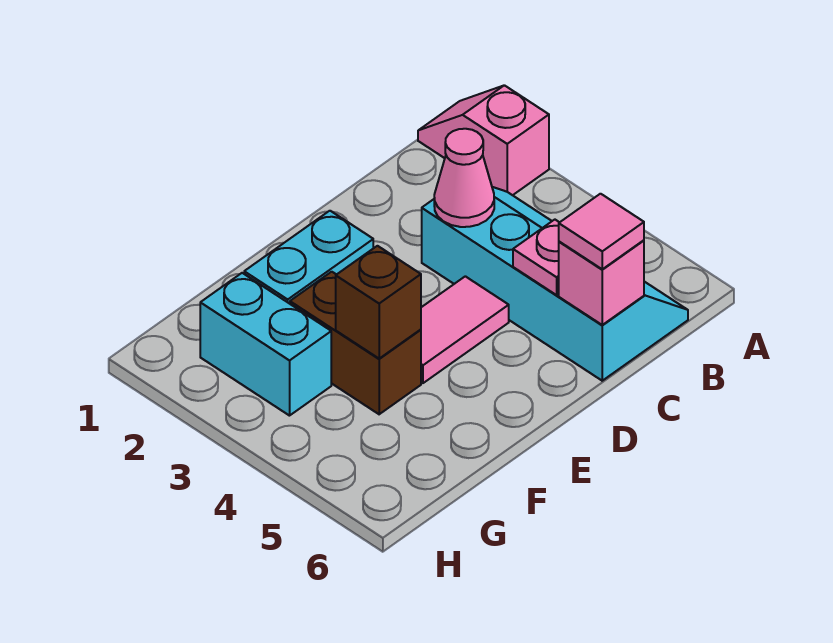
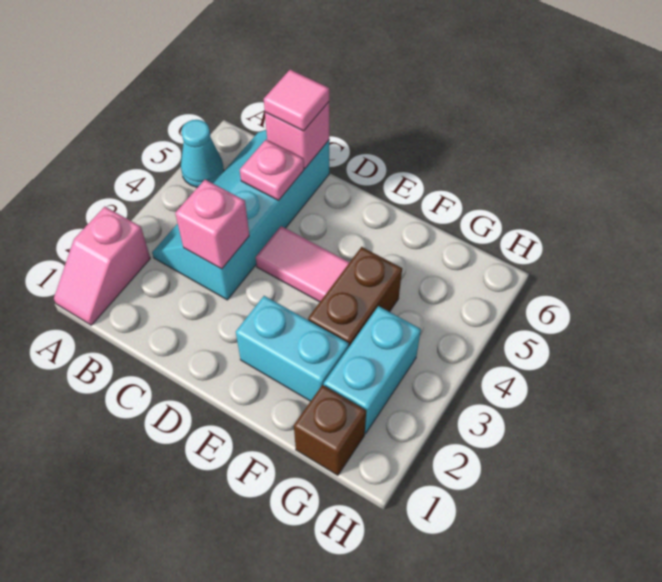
none -> cyan cone A5 level 1
pink cone C3 level 2 -> pink brick C3 level 2
brown brick F4 level 2 -> brown brick G1 level 1

